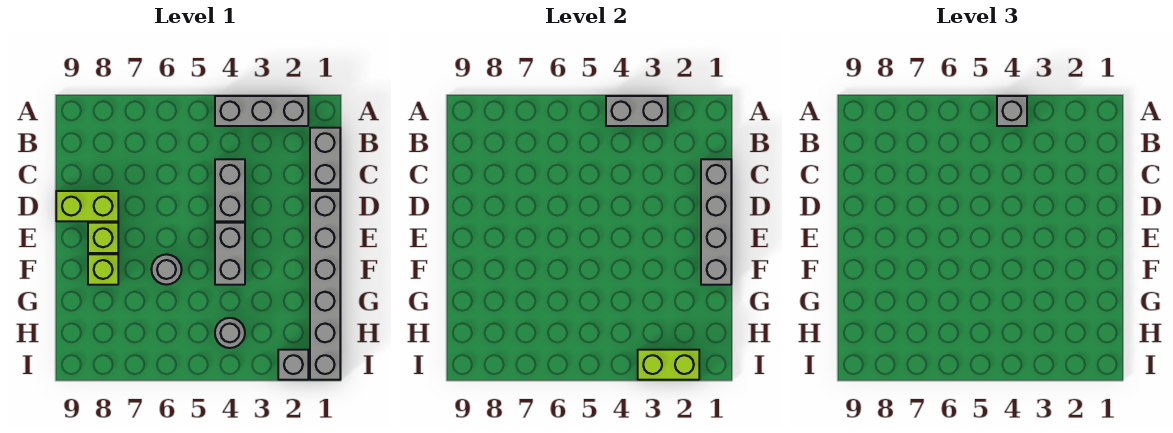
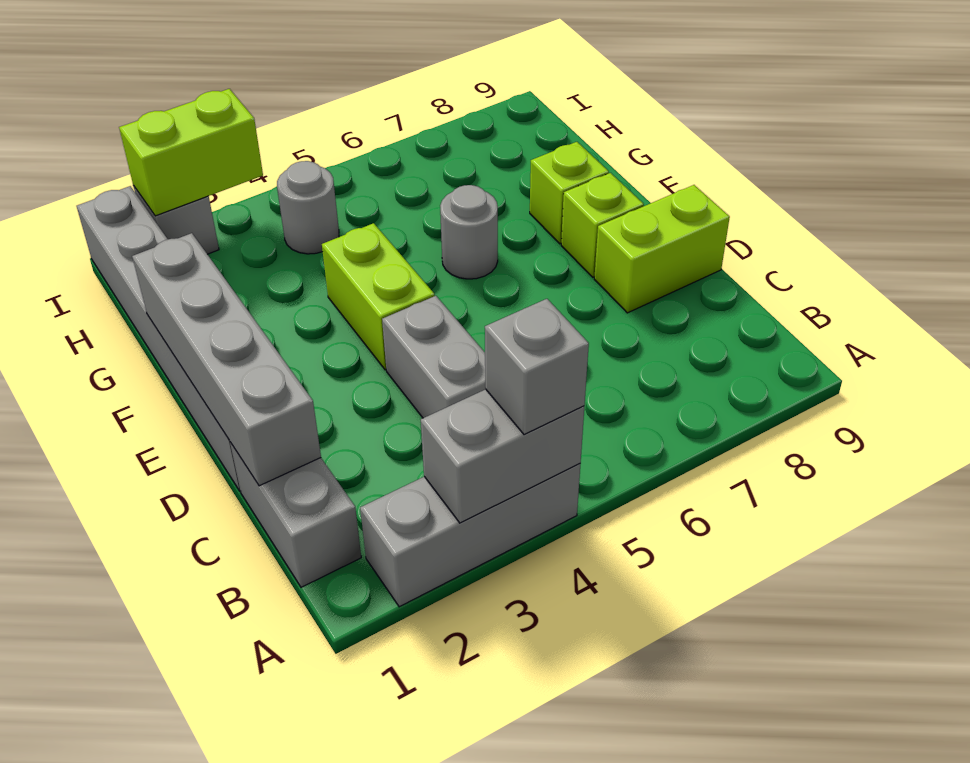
grey brick E4:F4 level 1 -> lime brick E4:F4 level 1

